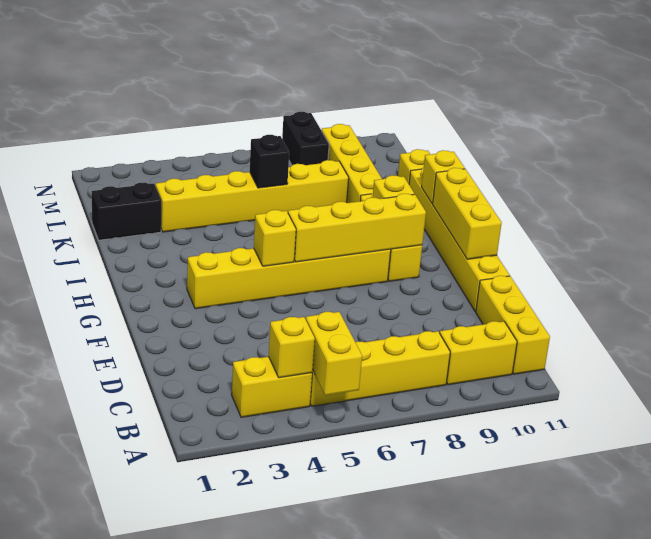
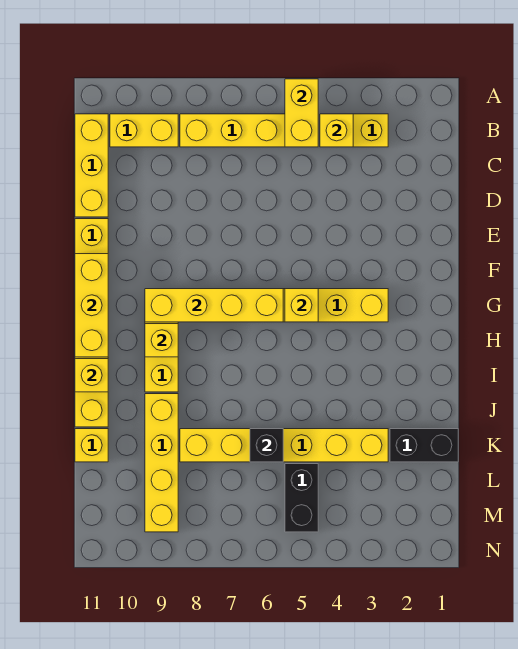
black brick M8:N8 level 1 -> black brick L5:M5 level 1

